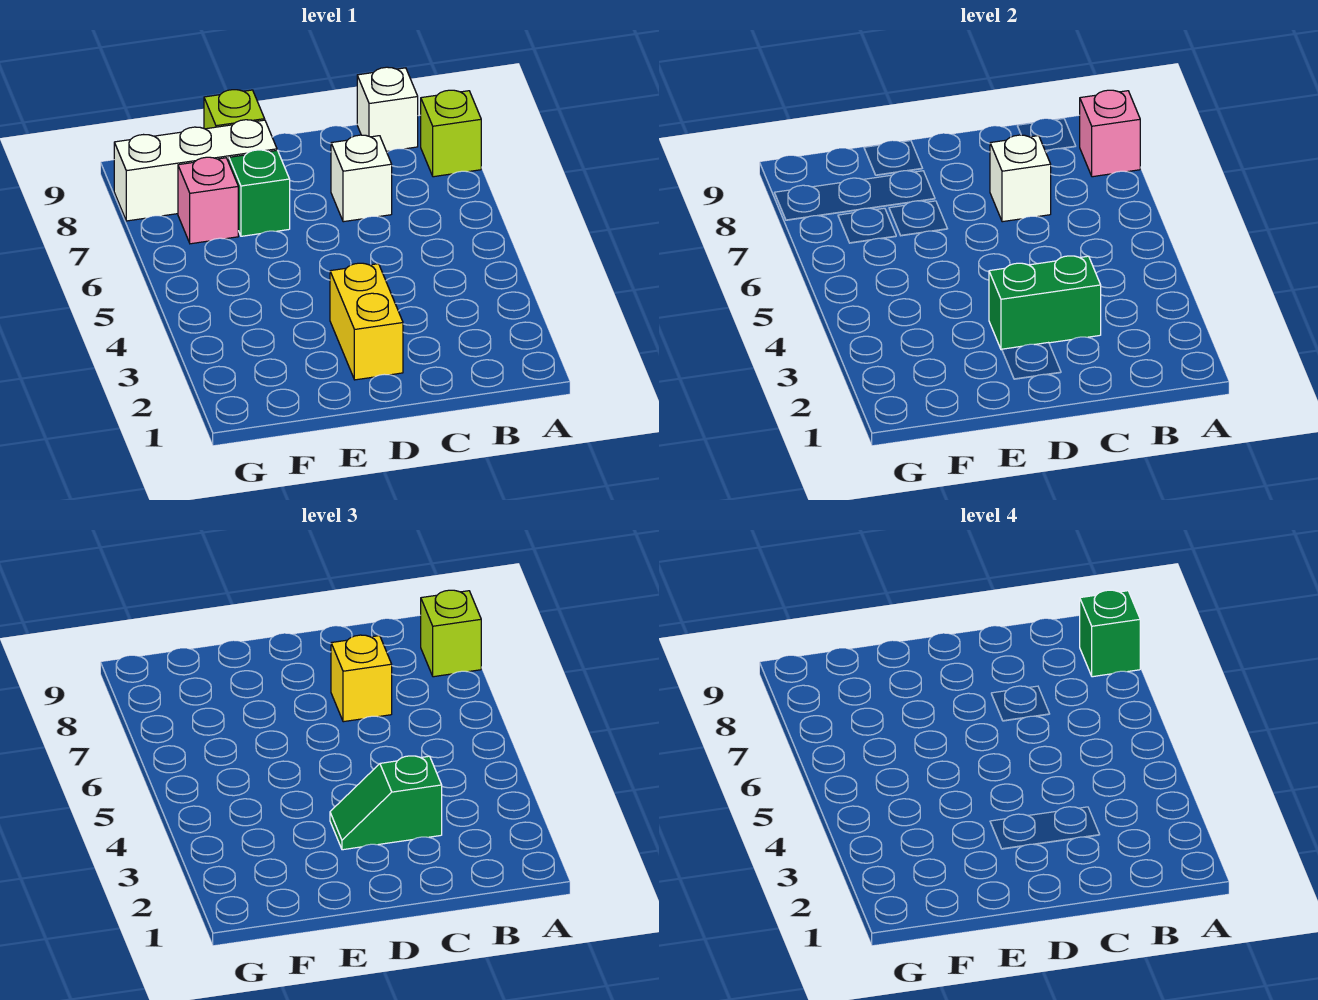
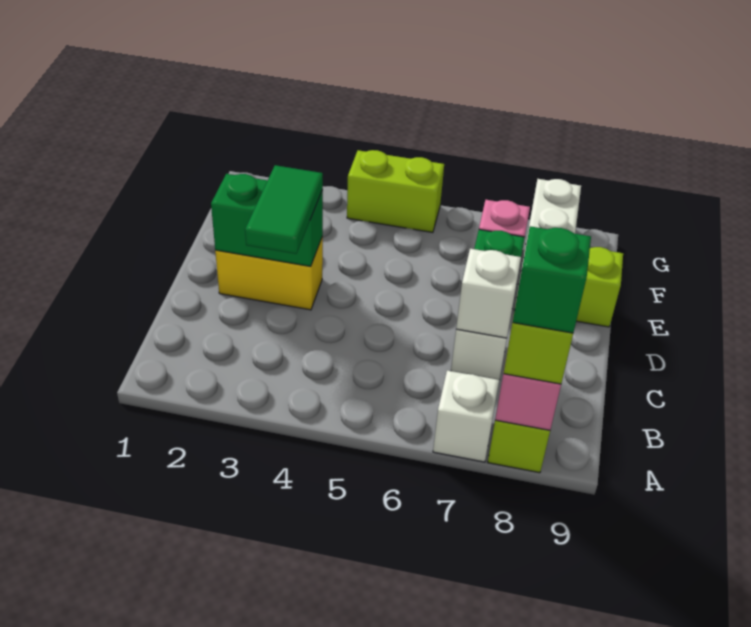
white brick B9 level 1 -> white brick A7 level 1
green brick C3:D3 level 2 -> green brick D2:D3 level 2
green slope C3:D3 level 3 top C -> green tile C3:D3 level 3
yellow brick C7 level 3 -> none
none -> lime brick G4:G5 level 1

